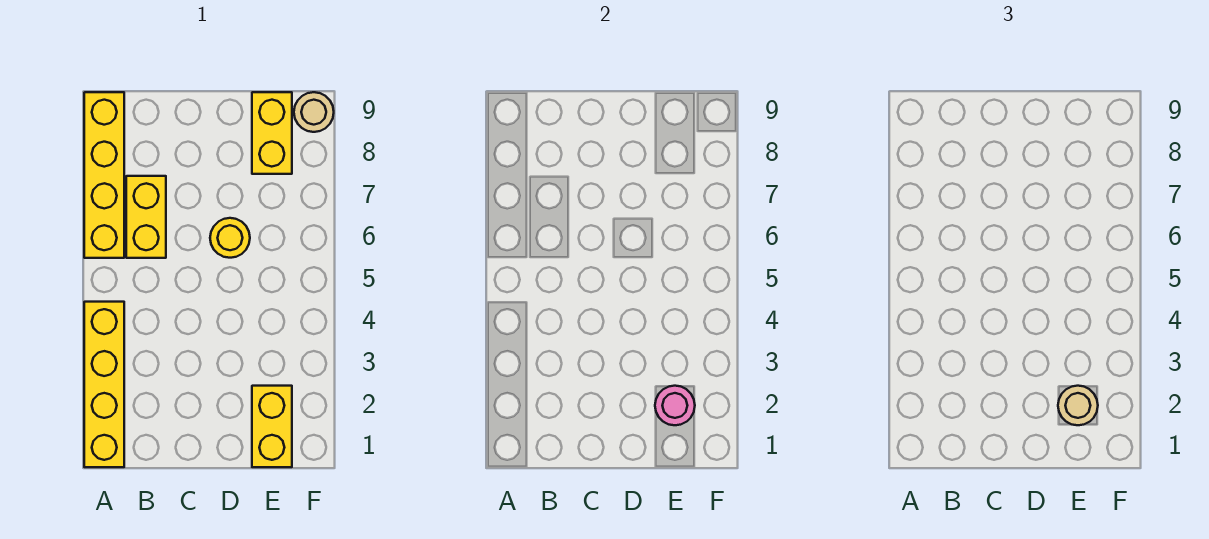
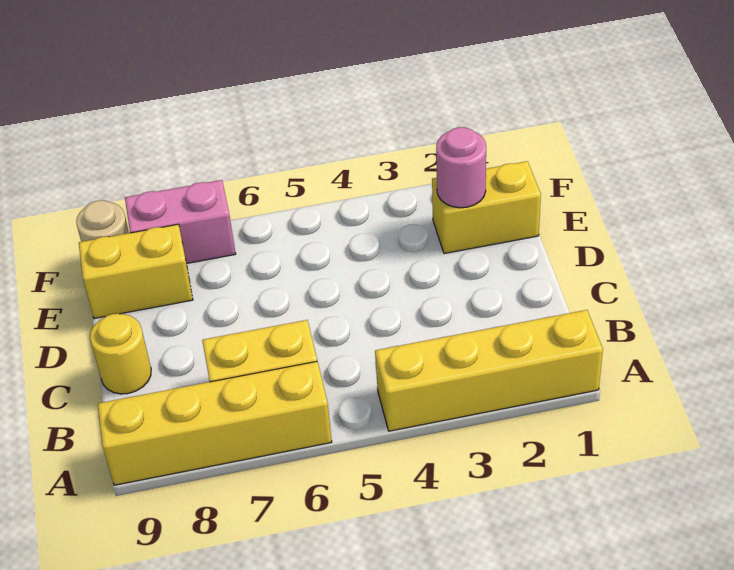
yellow round brick D6 level 1 -> yellow round brick C9 level 1
tan round brick E2 level 3 -> none
none -> pink brick F7:F8 level 1

